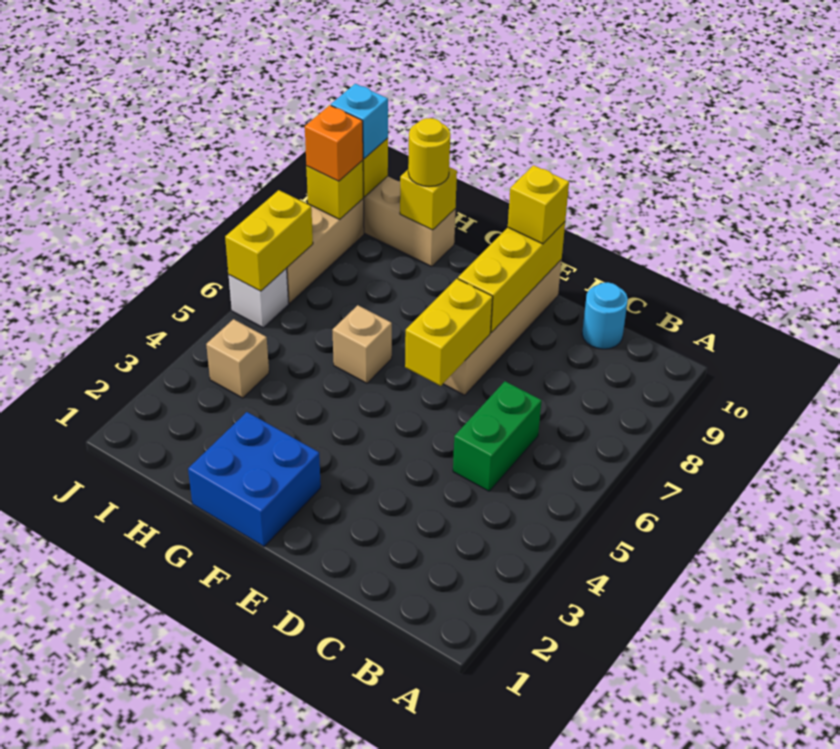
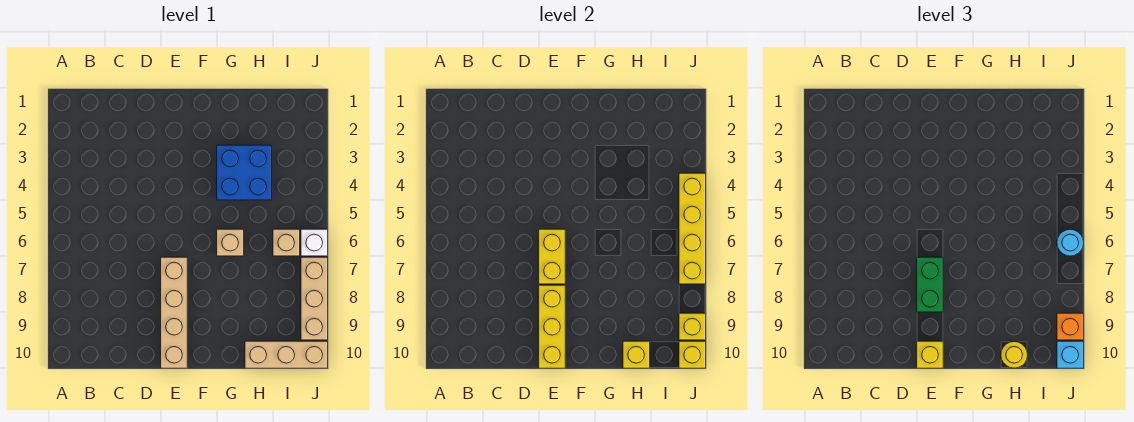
green brick C5:C6 level 1 -> green brick E7:E8 level 3
cyan round brick C10 level 1 -> cyan round brick J6 level 3
blue brick F1:G2 level 1 -> blue brick G3:H4 level 1
tan brick I4 level 1 -> tan brick I6 level 1
yellow brick J6:J7 level 2 -> yellow brick J4:J7 level 2

